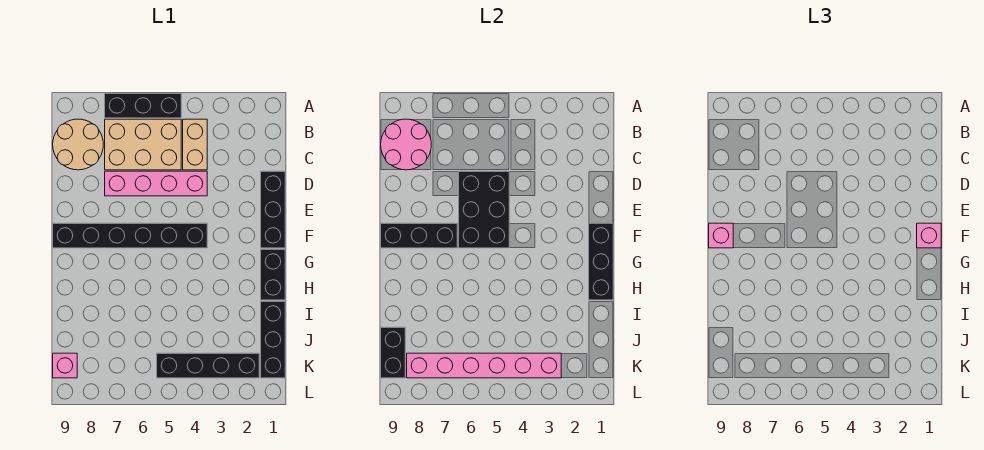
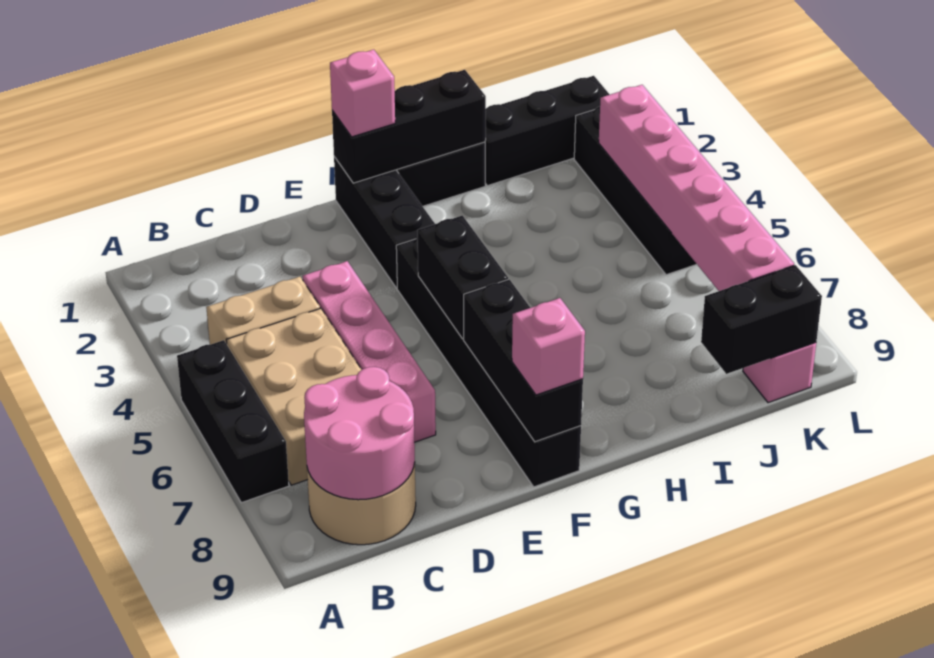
black brick D1:F1 level 1 -> black brick F1:F3 level 1
black brick D5:F6 level 2 -> black brick F5:F6 level 2

